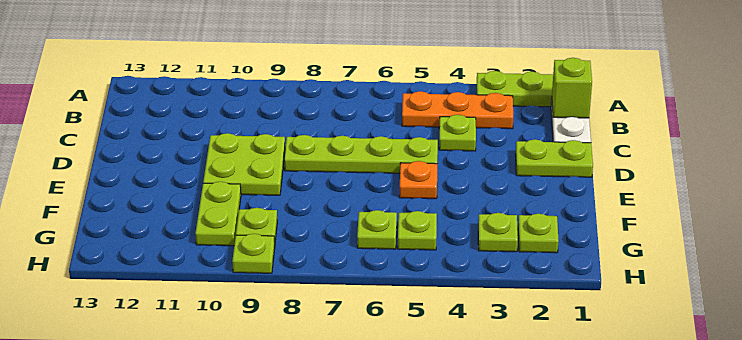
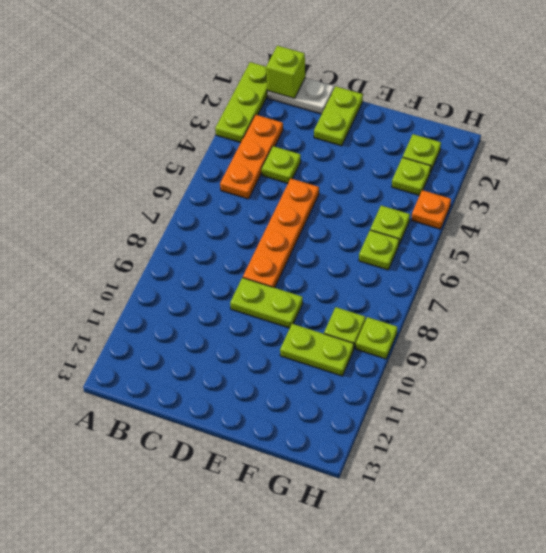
lime plate D5:D8 level 1 -> orange plate D5:D8 level 1
lime plate D9:E10 level 1 -> lime plate D9:E9 level 1
orange plate E5 level 1 -> orange plate H4 level 1

